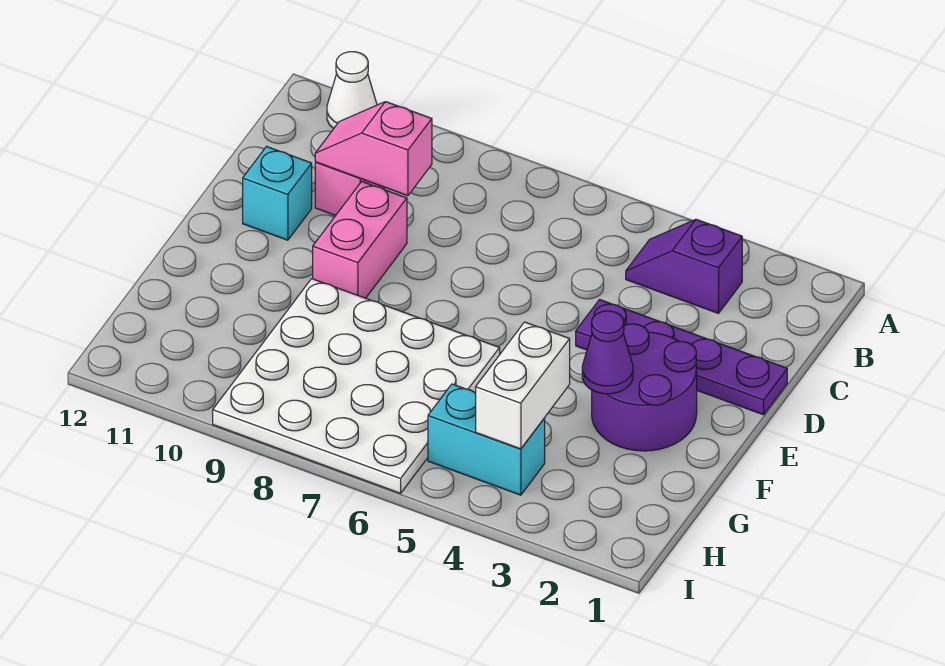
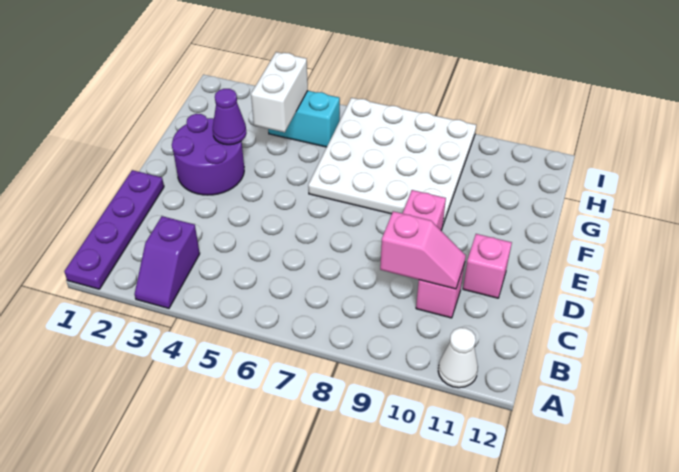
purple slope B3:B4 level 1 top 3 -> purple slope A3:B3 level 1 top B
purple plate D1:D4 level 1 -> purple plate A1:D1 level 1
cyan brick D11 level 1 -> pink brick D11 level 1

